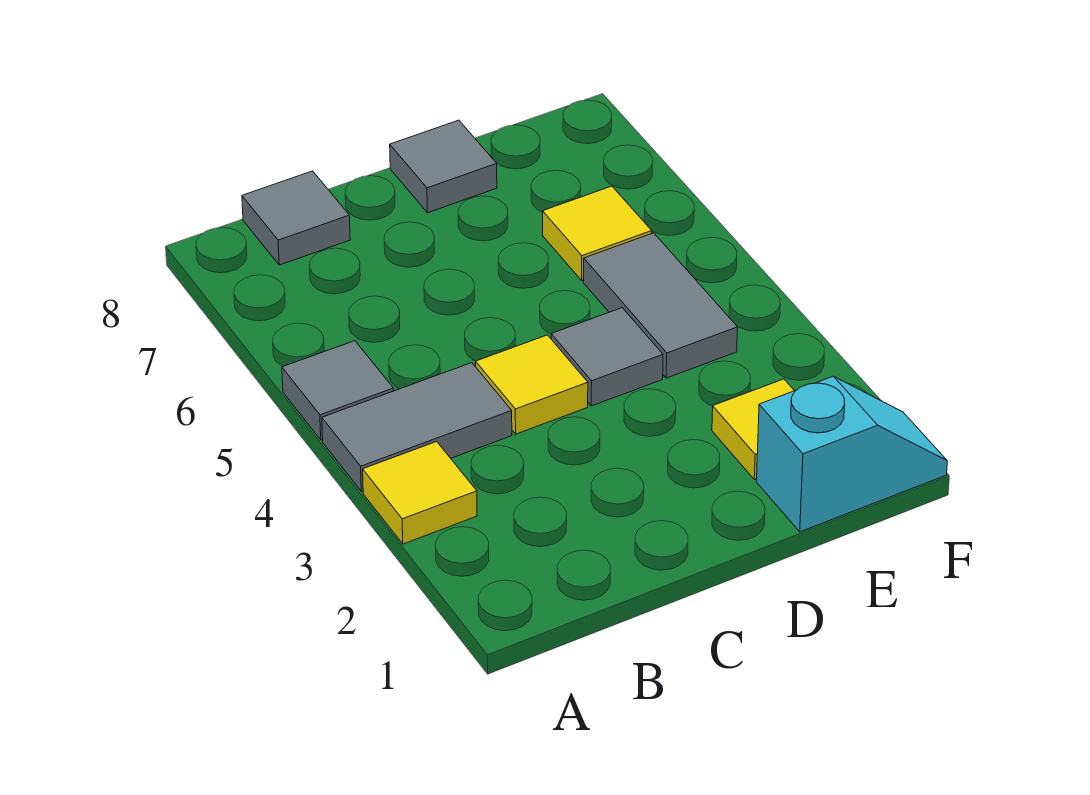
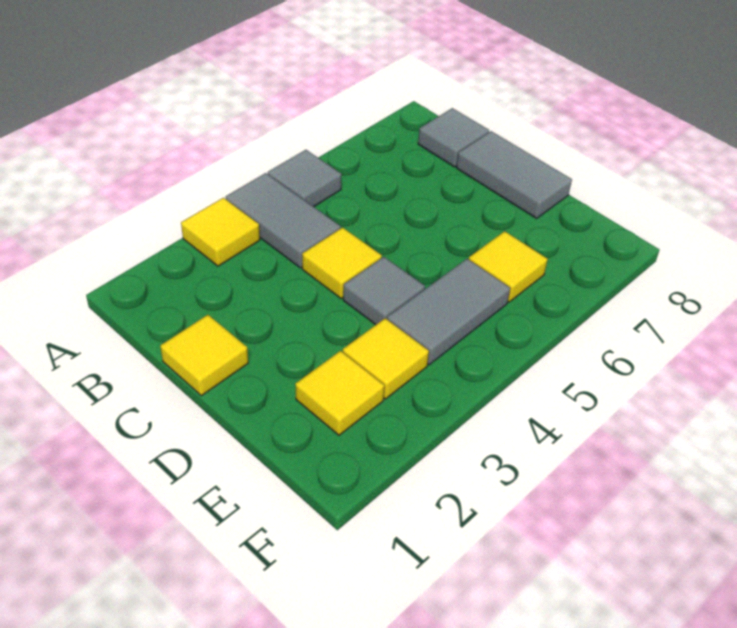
none -> yellow tile C1 level 1
grey tile D8 level 1 -> grey tile C8:D8 level 1
cyan slope E1:F1 level 1 top E -> none
none -> yellow tile E3 level 1

